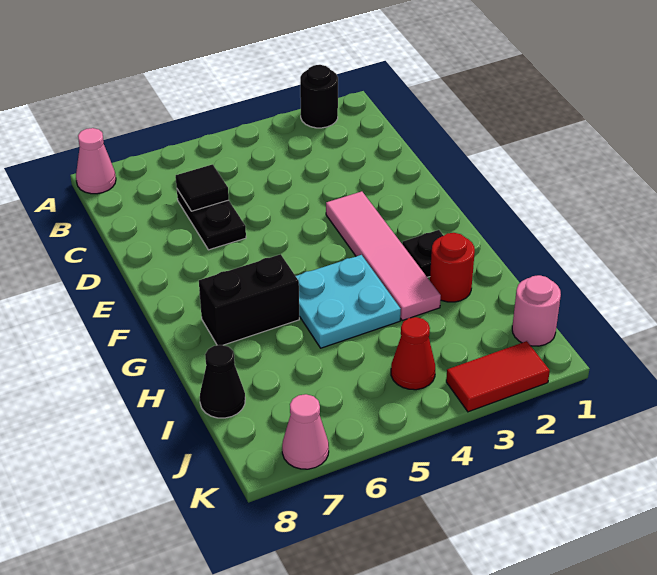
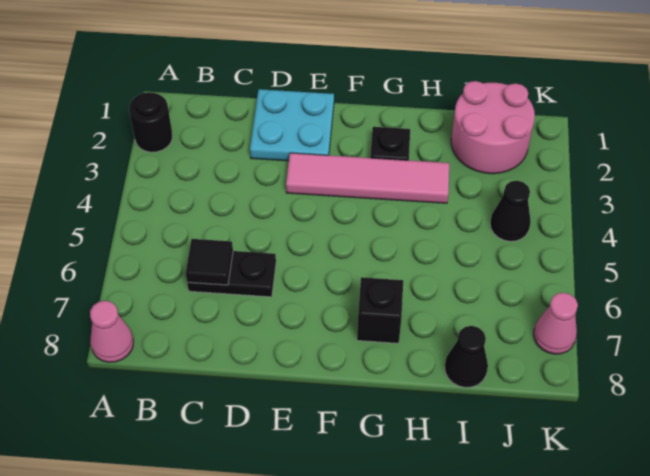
cyan plate G4:H5 level 1 -> cyan plate D1:E2 level 1
black brick G6:G7 level 1 -> black brick G7 level 1
red round brick H2 level 1 -> none
pink round brick J1 level 1 -> pink round brick I1:J2 level 1
red cone J4 level 1 -> black cone J4 level 1
red tile K2:K3 level 1 -> none

